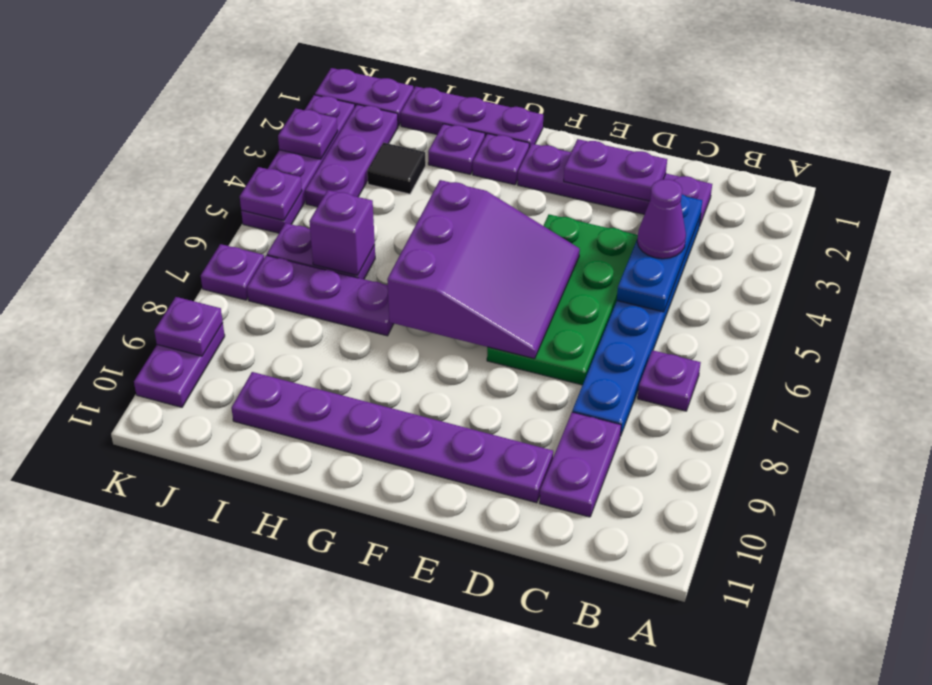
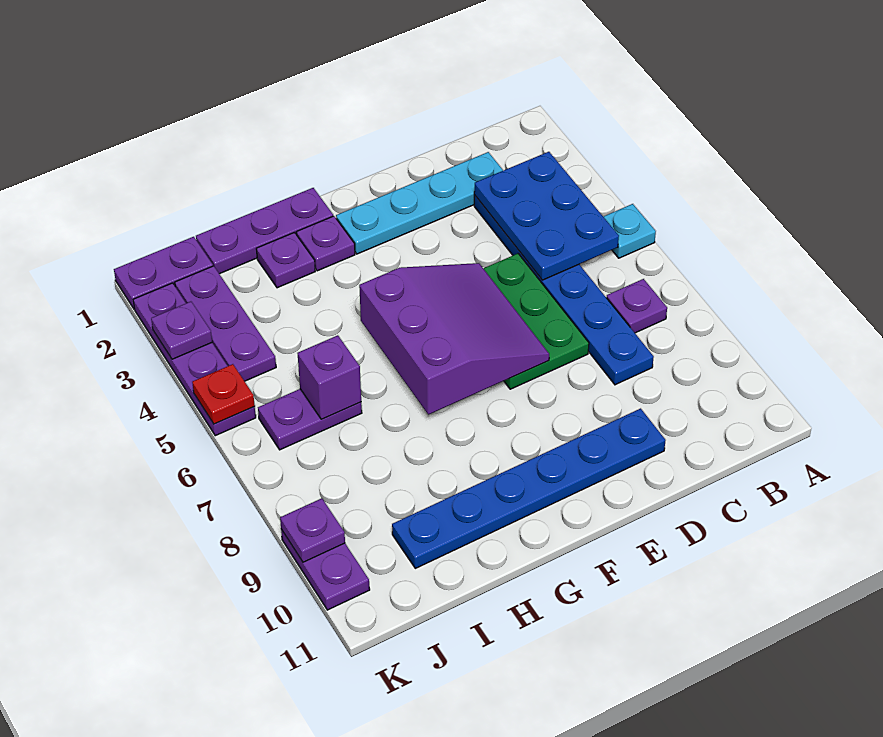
none -> cyan plate A5 level 1
purple plate C2:F2 level 1 -> cyan plate C2:F2 level 1
blue plate C3:C5 level 2 -> blue plate B3:C5 level 2
purple cone C4 level 3 -> none
purple plate C9:C10 level 1 -> none
purple plate D2:E2 level 2 -> none
green plate D4:E7 level 1 -> green plate D5:E7 level 1
purple plate D10:I10 level 1 -> blue plate D10:I10 level 1
purple plate H7:J7 level 1 -> none
black tile I3 level 1 -> none
purple plate K5 level 2 -> red plate K5 level 2
purple plate K7 level 1 -> none

